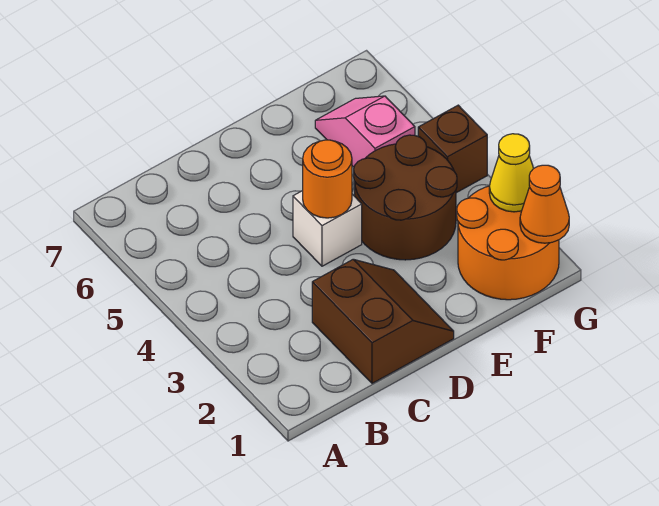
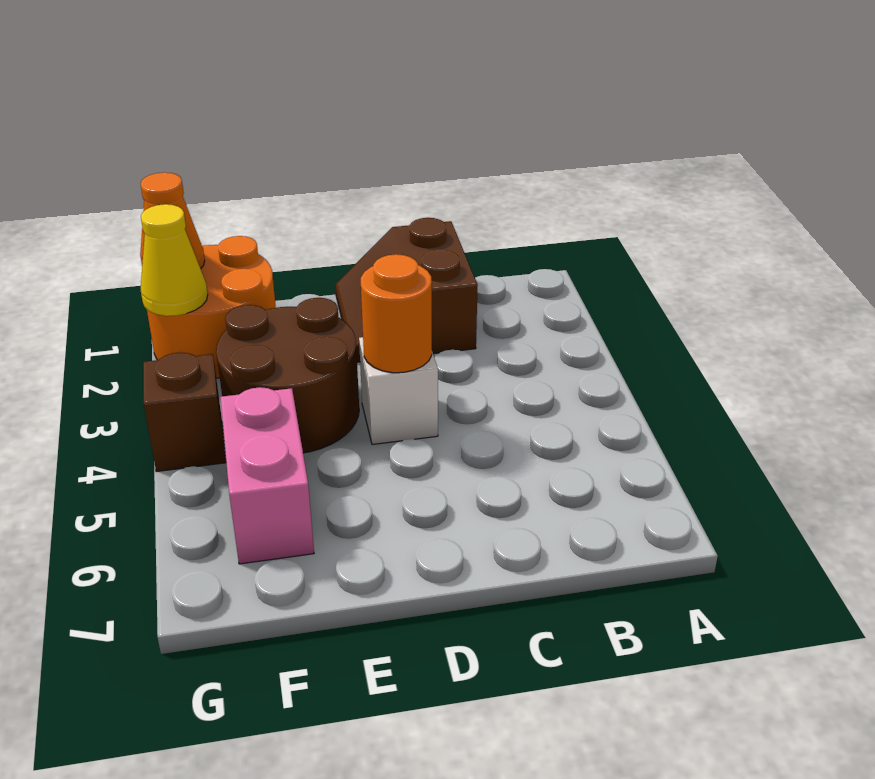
pink slope F5:F6 level 1 top 5 -> pink brick F5:F6 level 1

